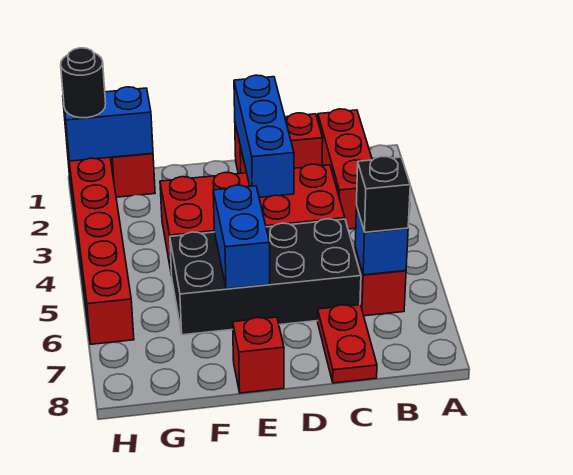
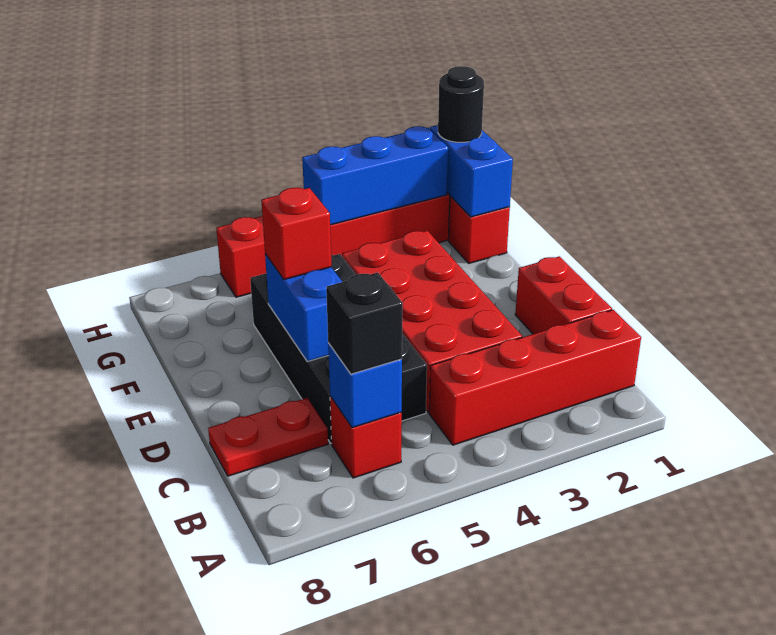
red brick B1:B3 level 1 -> red brick B1:B4 level 1
blue brick D1:D3 level 2 -> blue brick H2:H4 level 2
blue brick E5:E6 level 2 -> blue brick D6:E6 level 2
red brick E8 level 1 -> red brick E6 level 3

